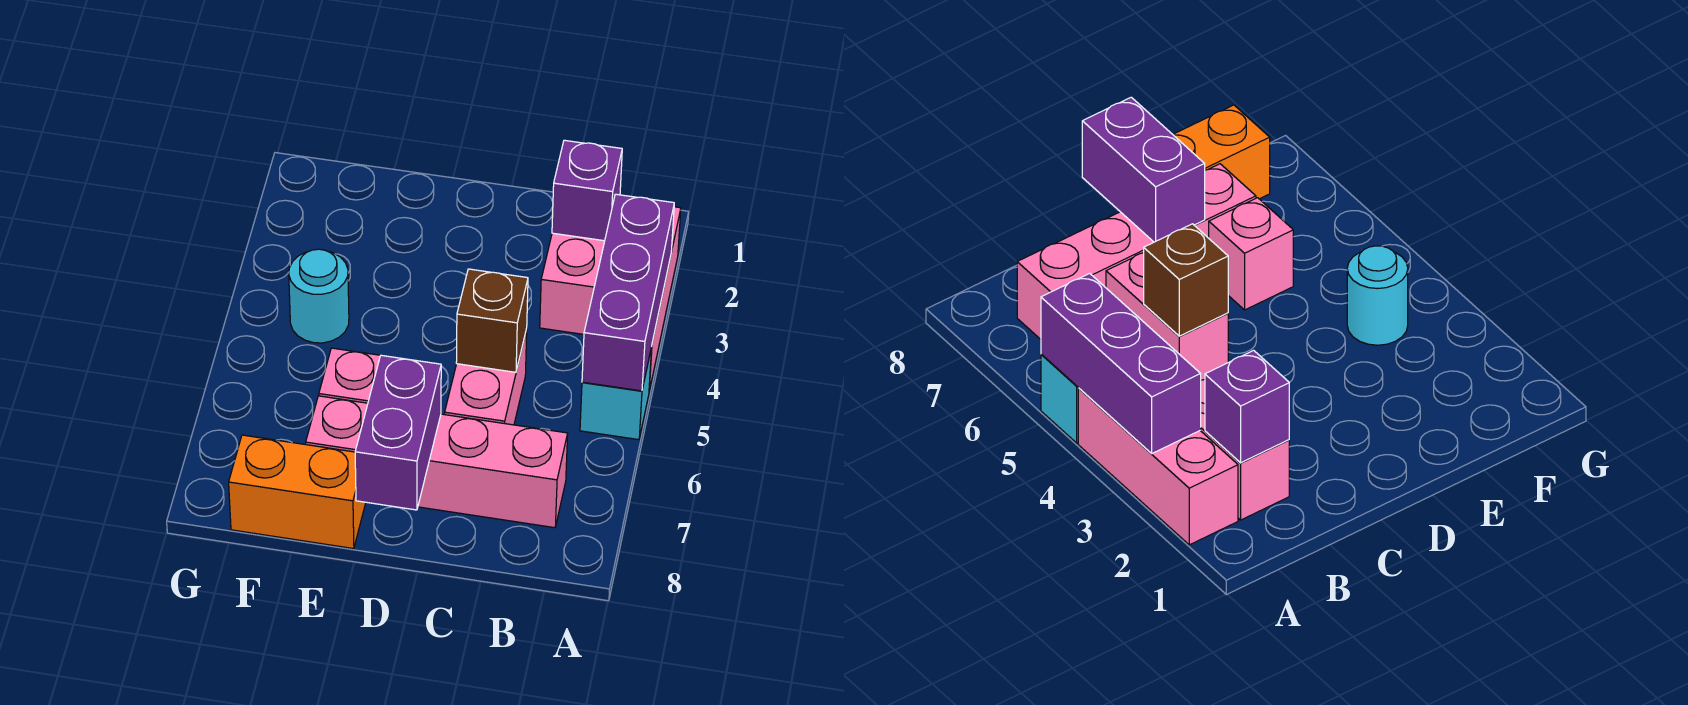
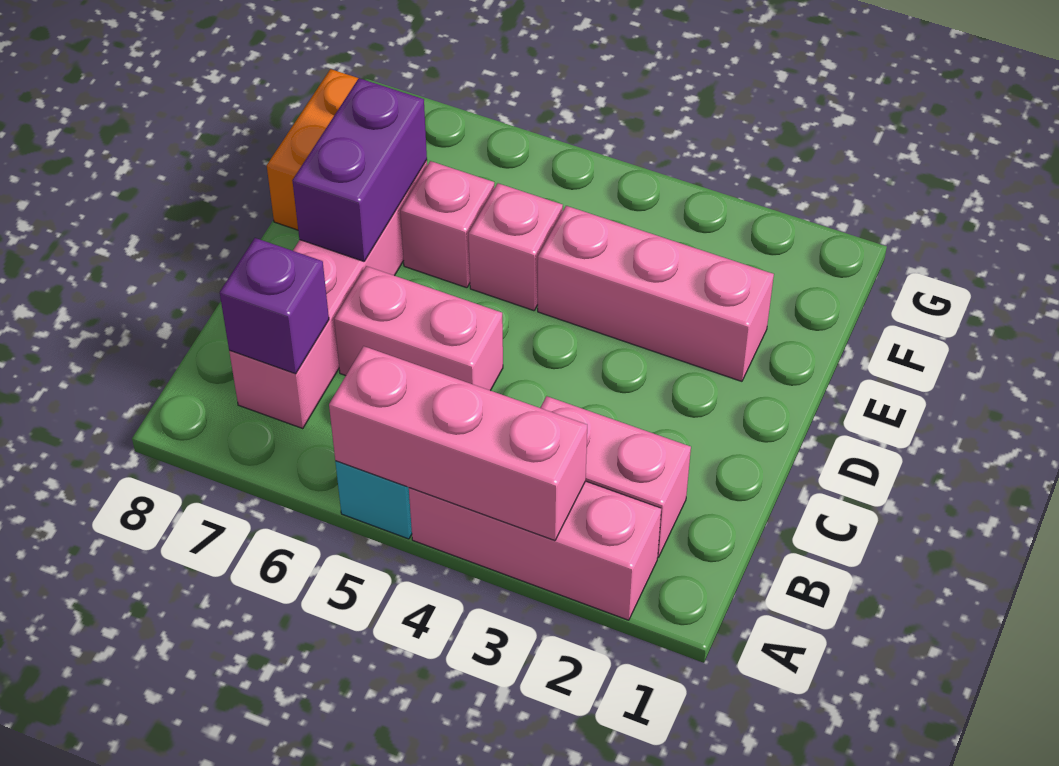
purple brick A3:A5 level 2 -> pink brick A3:A5 level 2
purple brick B2 level 2 -> purple brick B7 level 2
brown brick C5 level 2 -> none
purple brick D7:D8 level 2 -> purple brick D7:E7 level 2
none -> pink brick E2:E4 level 1
none -> pink brick E5 level 1
cyan round brick F4 level 1 -> none

